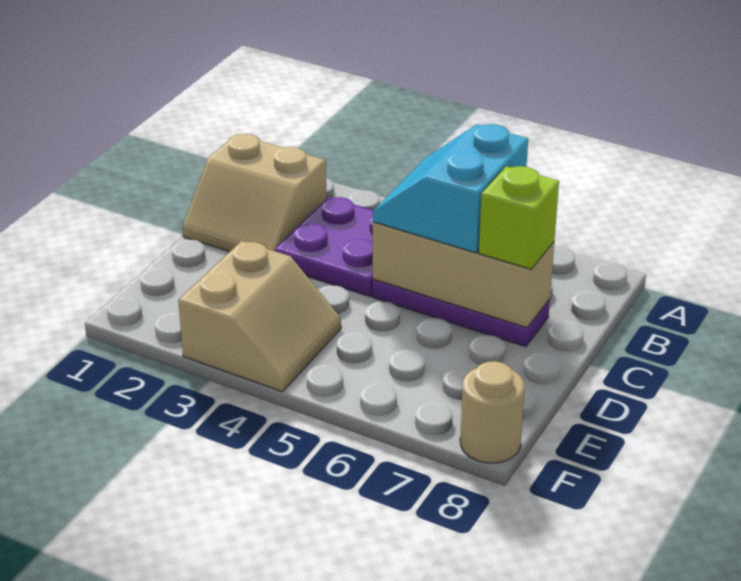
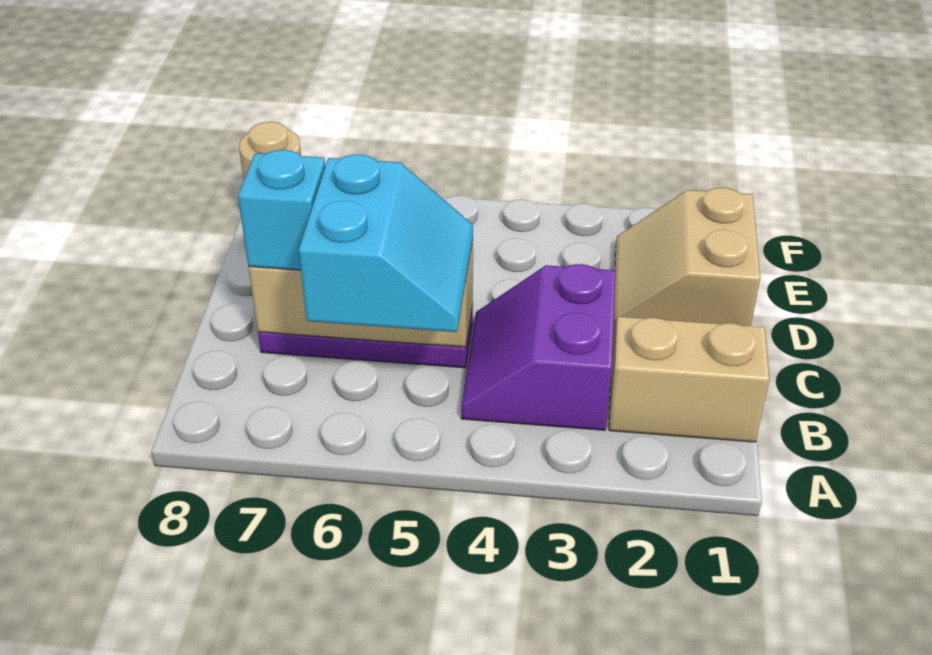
purple plate B3:C4 level 1 -> purple slope B3:C4 level 1 top 3
lime brick C7 level 3 -> cyan brick C7 level 3
tan slope E3:F4 level 1 top 3 -> tan slope D1:E2 level 1 top 1

